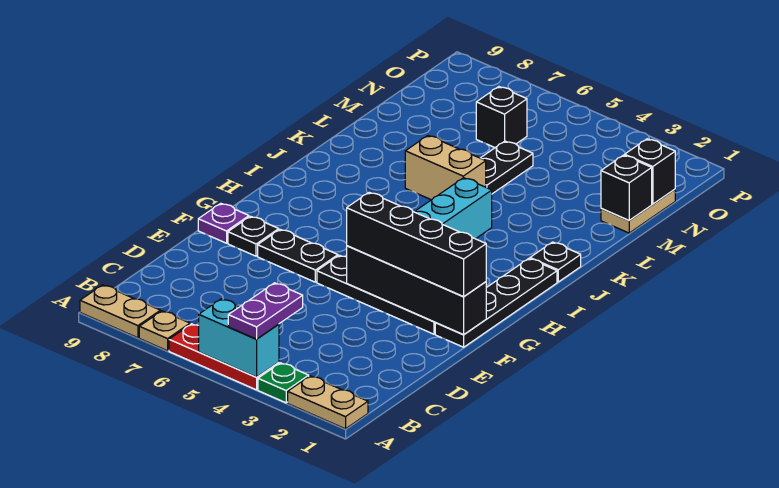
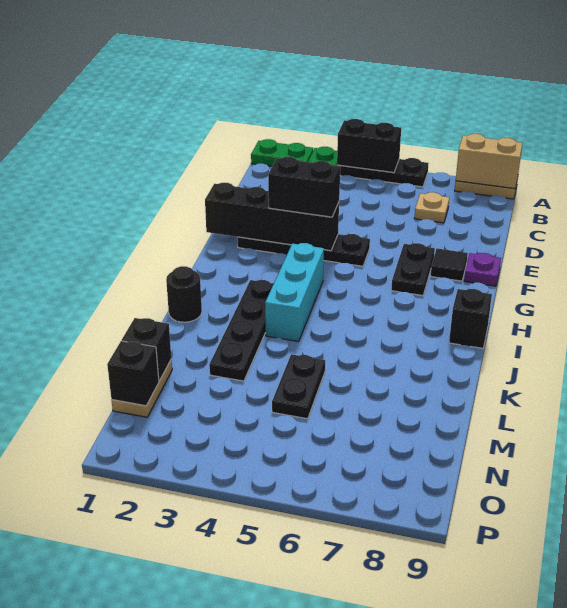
tan plate A1:A2 level 1 -> green plate A1:A2 level 1
red plate A4:A6 level 1 -> black plate A4:A6 level 1
cyan brick A4:A5 level 2 -> black brick A4:A5 level 2
purple plate A4:B4 level 3 -> none
tan plate A7 level 1 -> tan plate C7 level 1
black plate F1:I1 level 1 -> black plate I3:L3 level 1
black brick F1:F4 level 3 -> black brick F3:F4 level 3
black plate F6:F7 level 1 -> black plate F7:G7 level 1
black plate F8 level 1 -> black tile F8 level 1
black plate J1 level 1 -> black round brick J1 level 1
tan brick K5:K6 level 1 -> tan brick A8:A9 level 2
black brick N6 level 1 -> black brick I9 level 1

